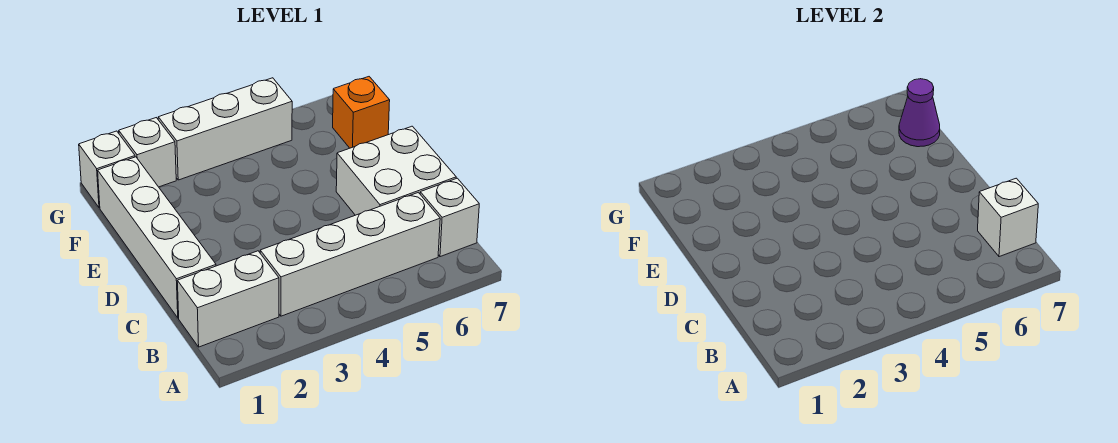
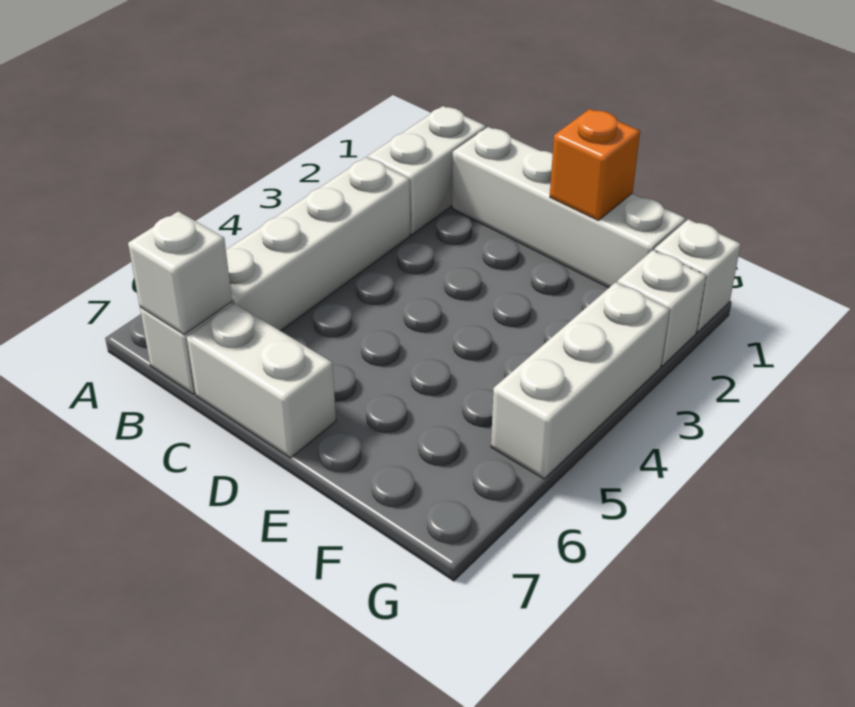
white brick C6:D7 level 1 -> white brick C7:D7 level 1
orange brick F7 level 1 -> orange brick E1 level 2
purple cone F7 level 2 -> none

